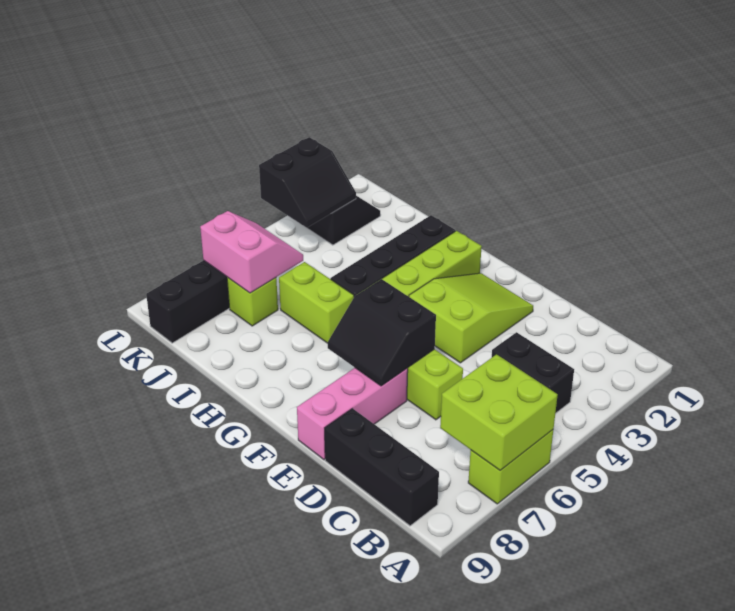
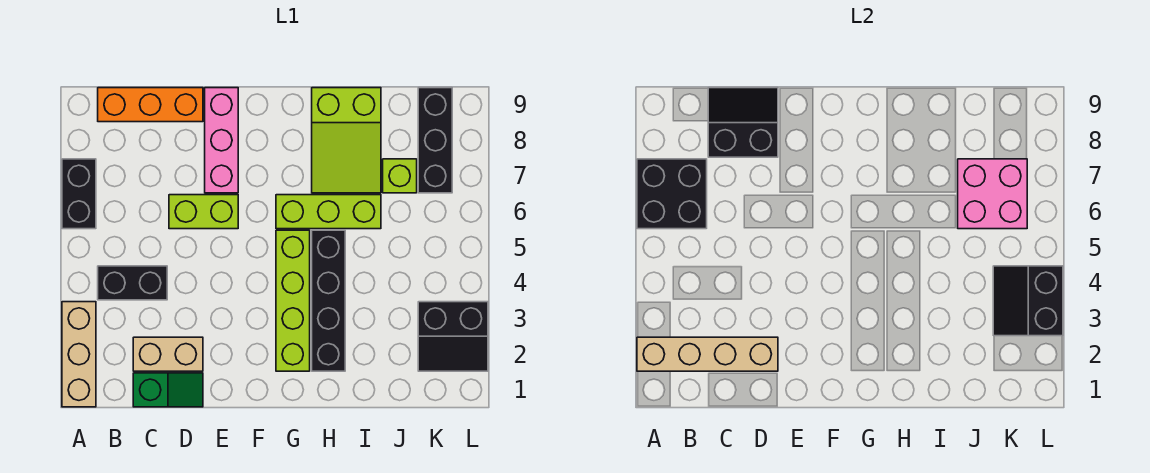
none -> tan brick A1:A3 level 1
none -> tan brick A2:D2 level 2
lime brick A6:A7 level 1 -> black brick A6:A7 level 1
lime brick A6:B7 level 2 -> black brick A6:B7 level 2
black brick B9:D9 level 1 -> orange brick B9:D9 level 1
none -> green slope C1:D1 level 1 top C
none -> tan brick C2:D2 level 1
lime slope E2:F4 level 1 top 4 -> lime slope H7:I9 level 1 top 9
black slope E6:F7 level 2 top 6 -> black slope C8:D9 level 2 top 8
lime brick H6:I6 level 1 -> lime brick G6:I6 level 1
pink slope J6:K7 level 2 top 7 -> pink brick J6:K7 level 2

